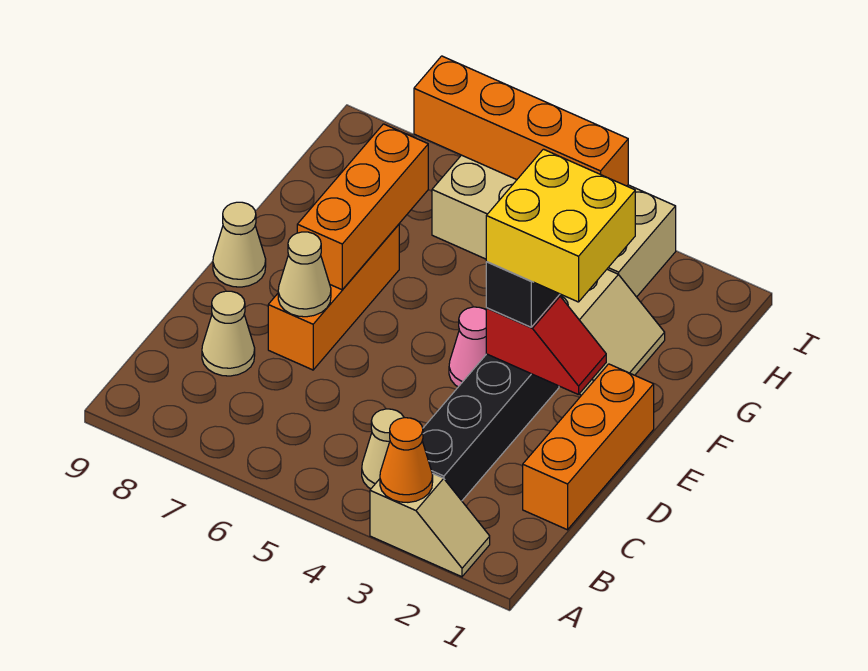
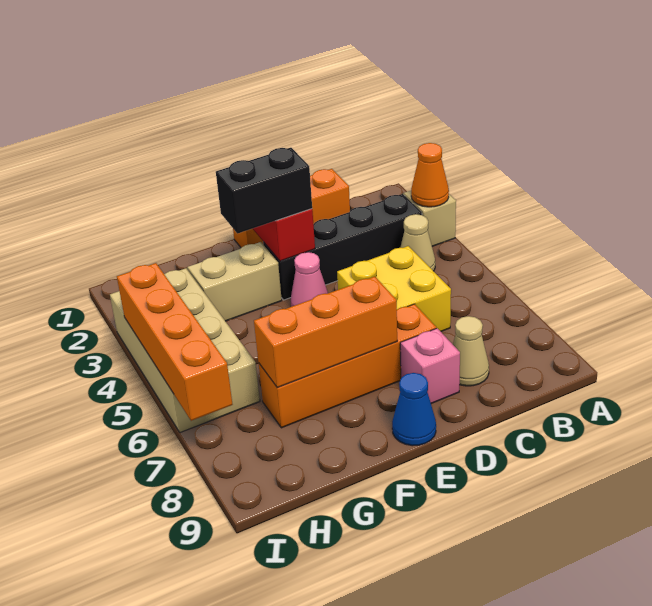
orange brick D7:F7 level 1 -> orange brick D7:G7 level 1
tan cone D7 level 2 -> none
none -> pink brick D8 level 1
yellow brick E2:F3 level 4 -> yellow brick C5:D6 level 1
tan cone E9 level 1 -> blue cone E9 level 1

